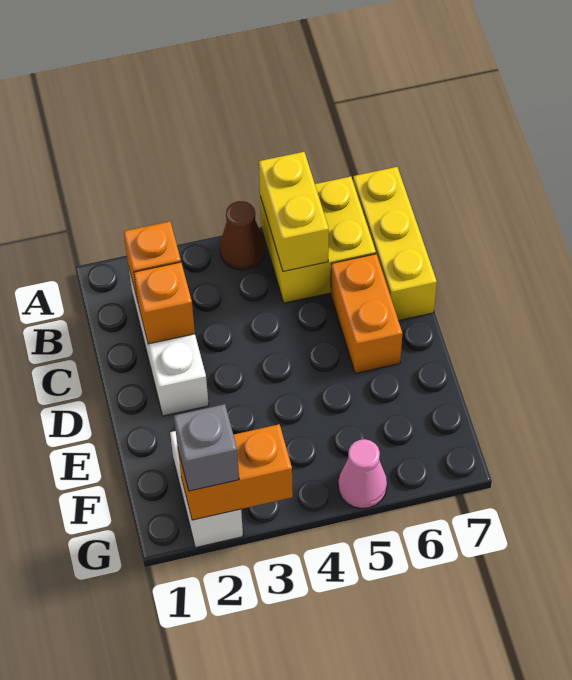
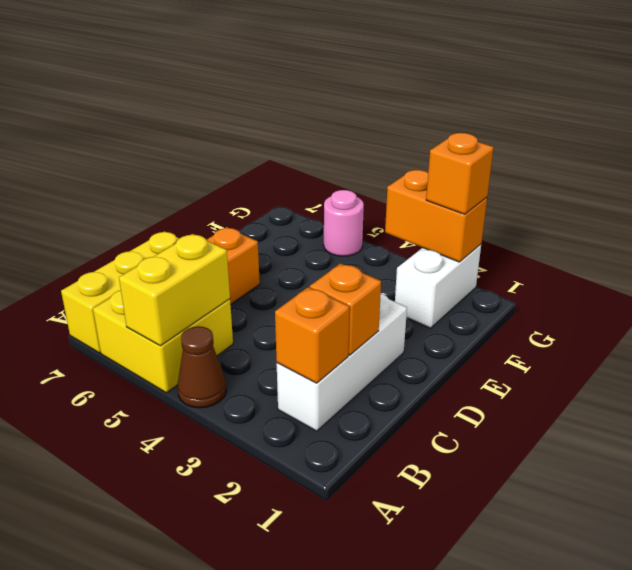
grey brick G2 level 3 -> orange brick G2 level 3
pink cone G5 level 1 -> pink round brick G5 level 1

